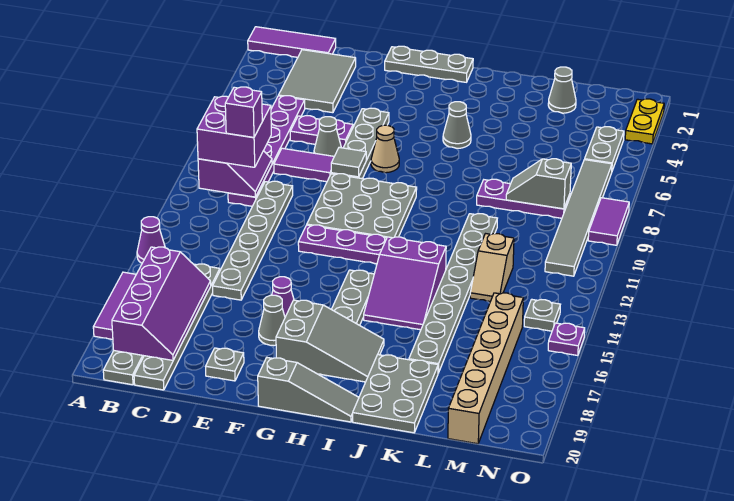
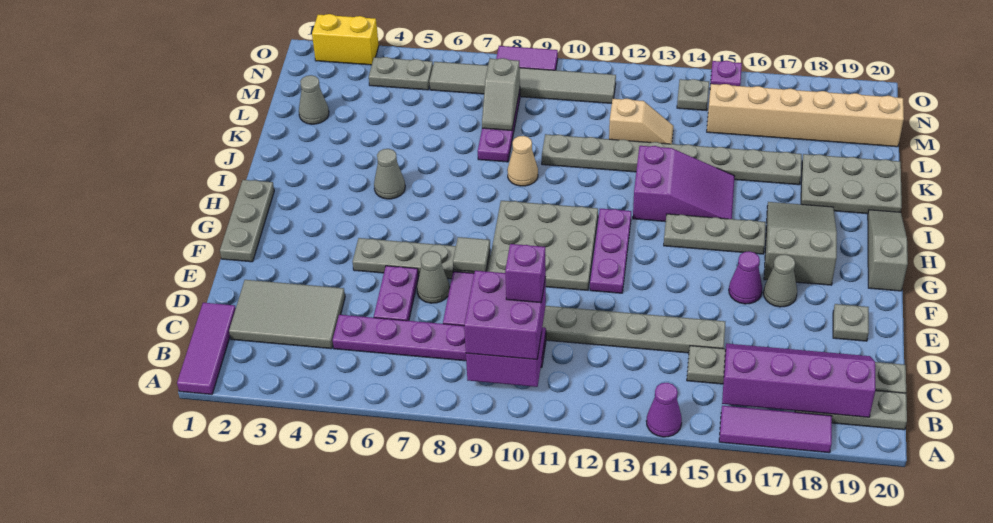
tan cone G7 level 1 -> tan cone J9 level 1
yellow plate O2:O3 level 1 -> yellow brick O2:O3 level 1

